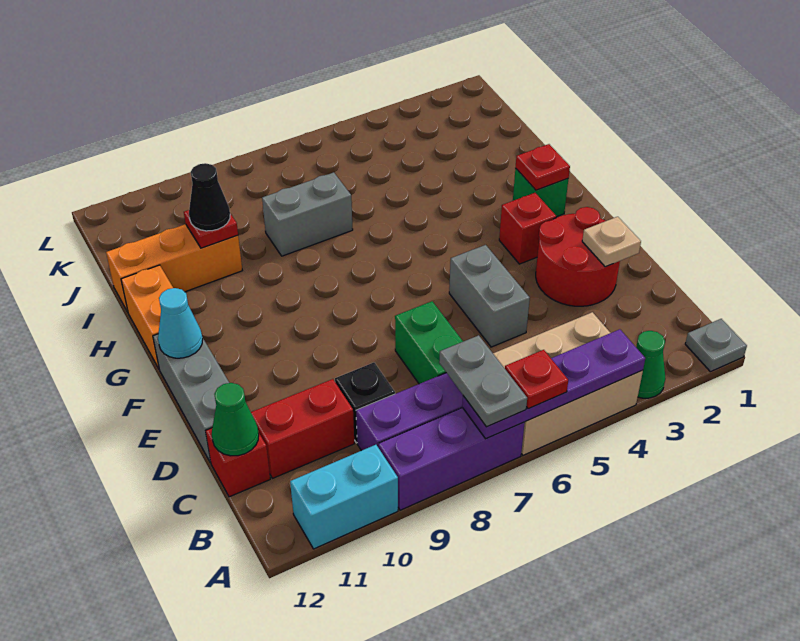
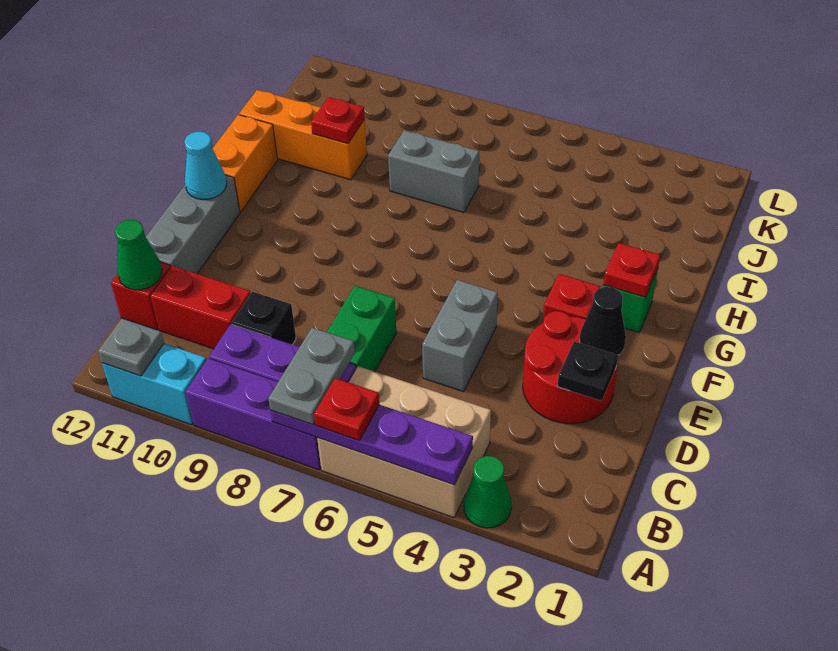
grey plate A1 level 1 -> grey plate A11 level 2
tan plate D2 level 2 -> black plate D2 level 2
black cone I10 level 3 -> black cone E2 level 2

